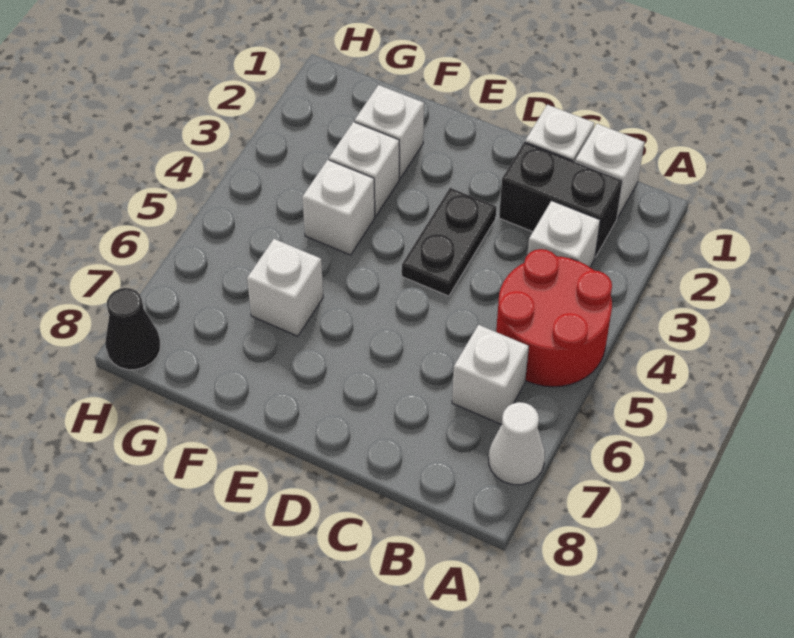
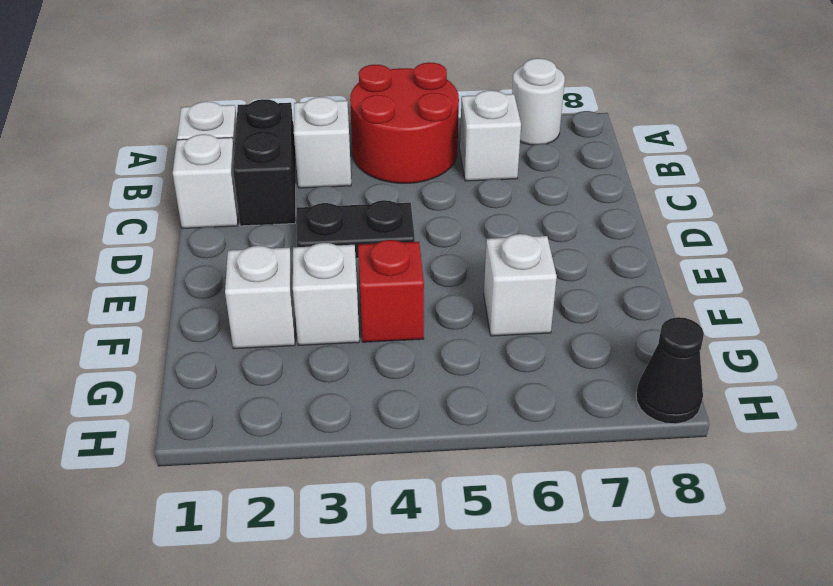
white cone A7 level 1 -> white round brick A7 level 1
white brick F4 level 1 -> red brick F4 level 1

